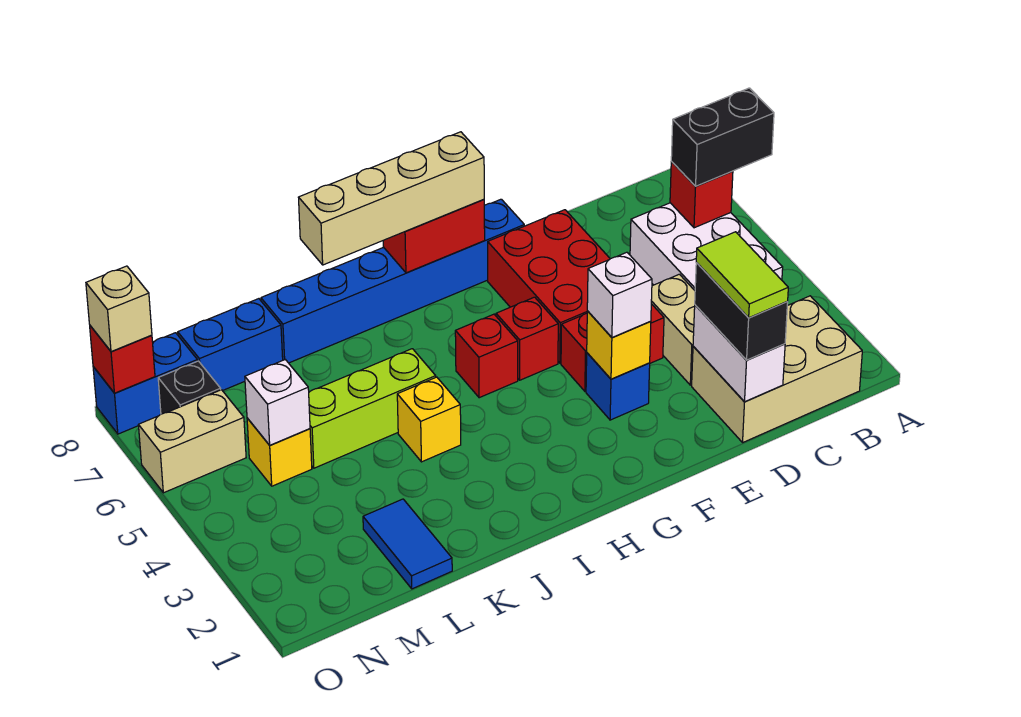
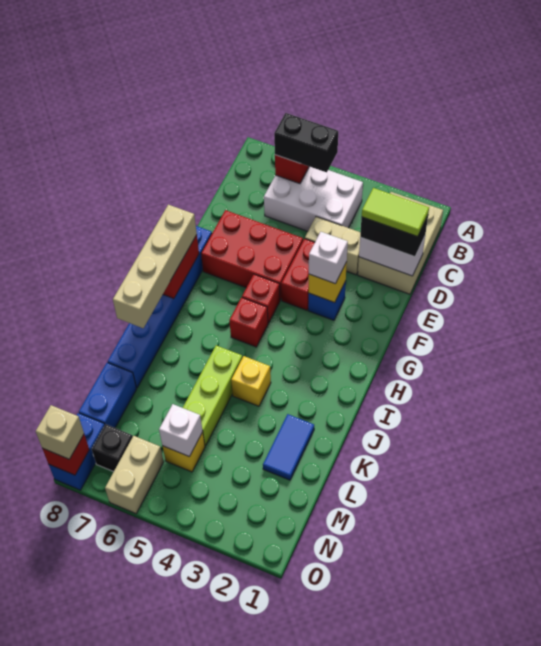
black brick A6:B6 level 3 -> black brick B5:B6 level 3
blue tile L1:L2 level 1 -> blue tile K2:L2 level 1

